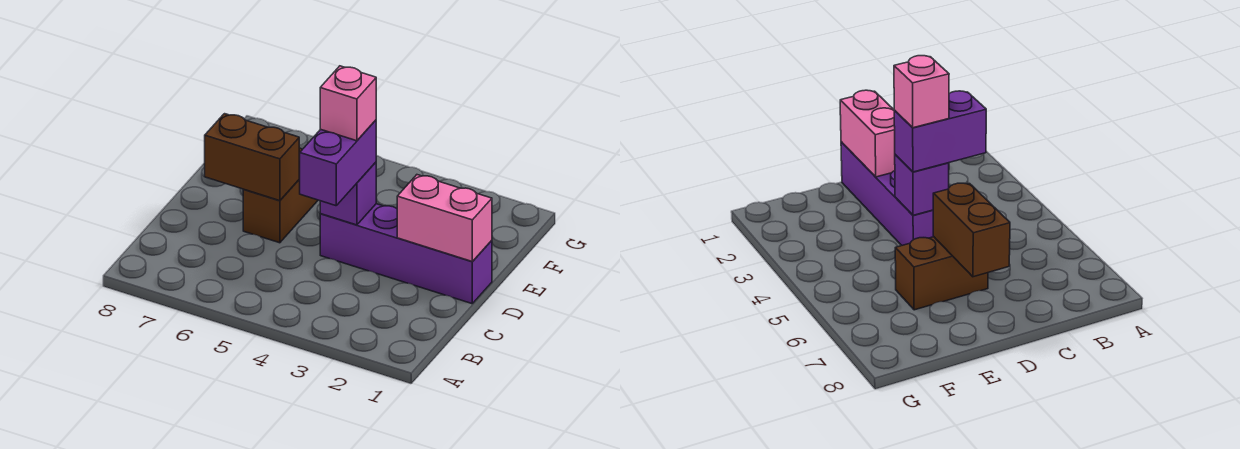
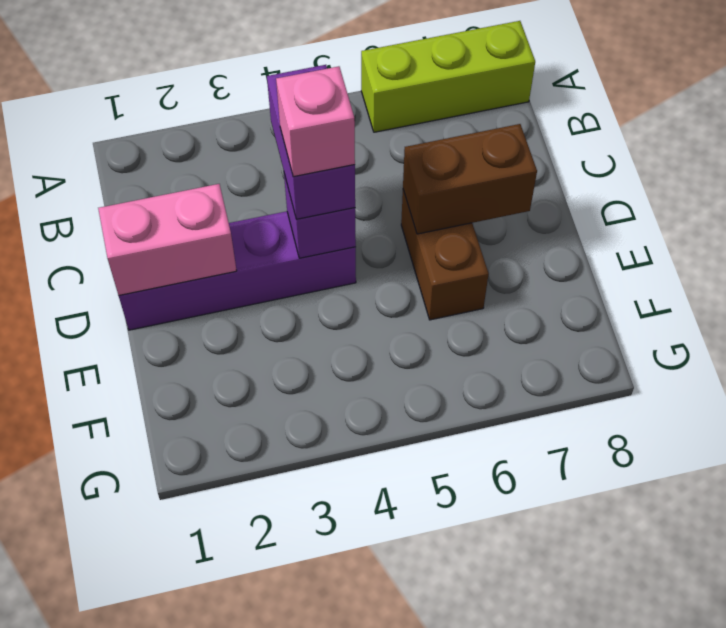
none -> lime brick A6:A8 level 1

